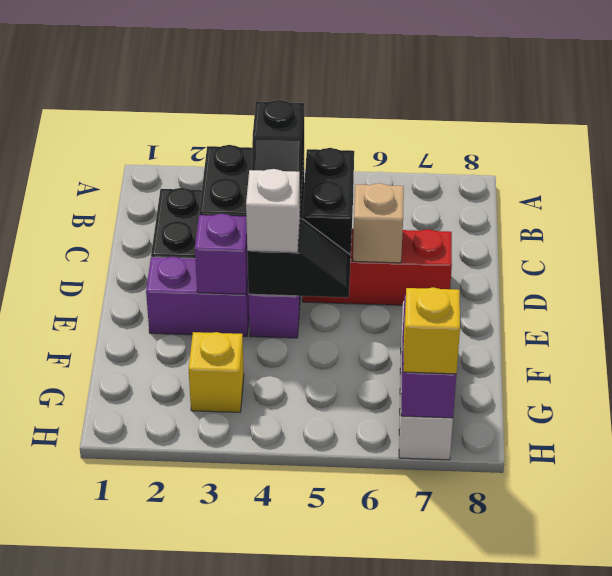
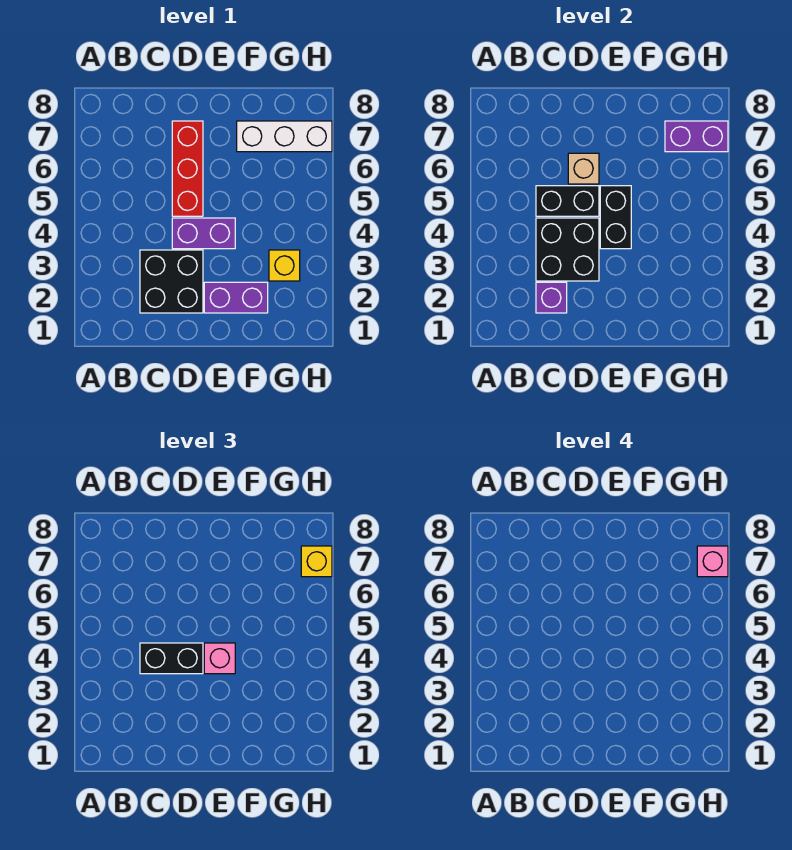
black slope C4:D4 level 3 top C -> black brick C4:D4 level 3
purple brick E2:E3 level 1 -> purple brick E2:F2 level 1
purple brick E3 level 2 -> purple brick C2 level 2
black slope E4:E5 level 2 top 4 -> black brick E4:E5 level 2
white brick E4 level 3 -> pink brick E4 level 3
none -> pink brick H7 level 4

